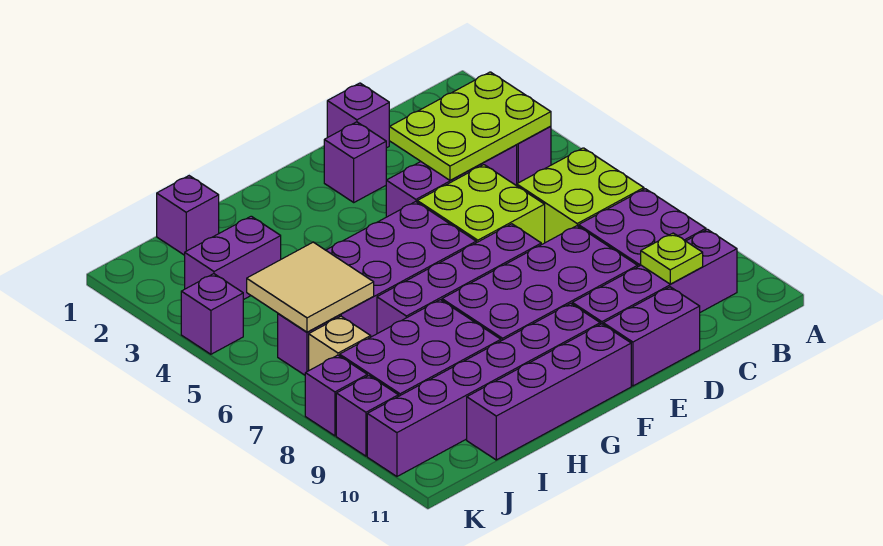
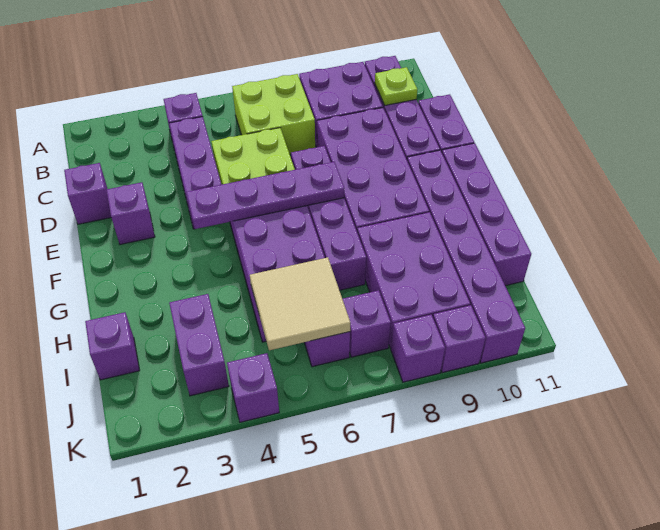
lime plate B3:D4 level 2 -> none
none -> purple plate F4:F7 level 2
tan brick J7 level 1 -> purple brick J7 level 1

